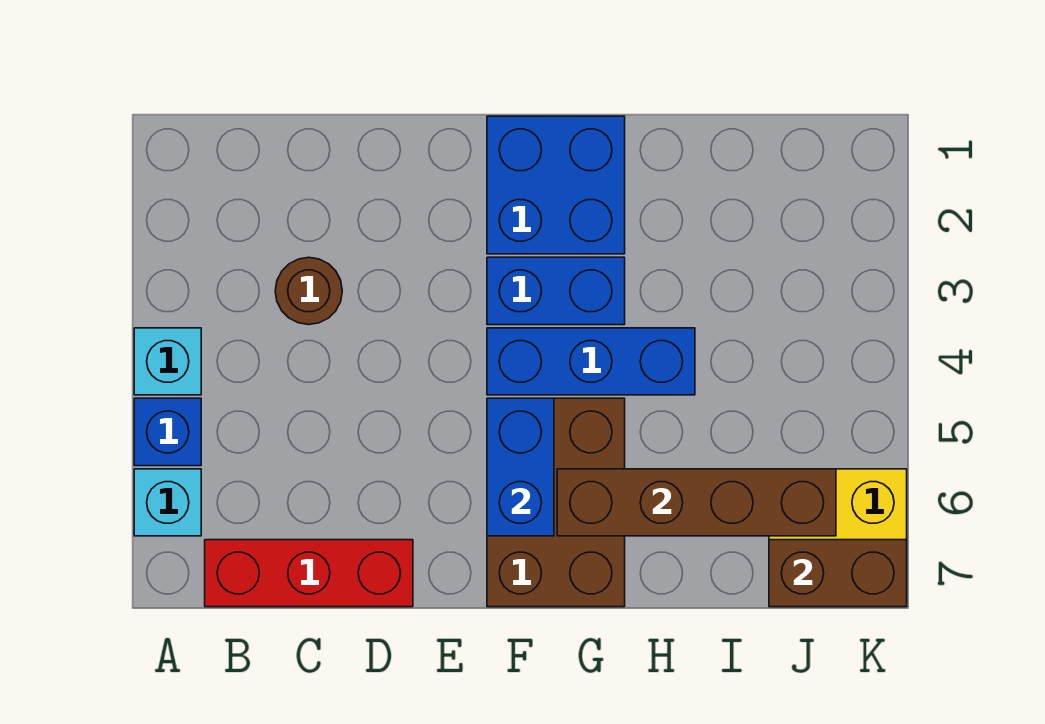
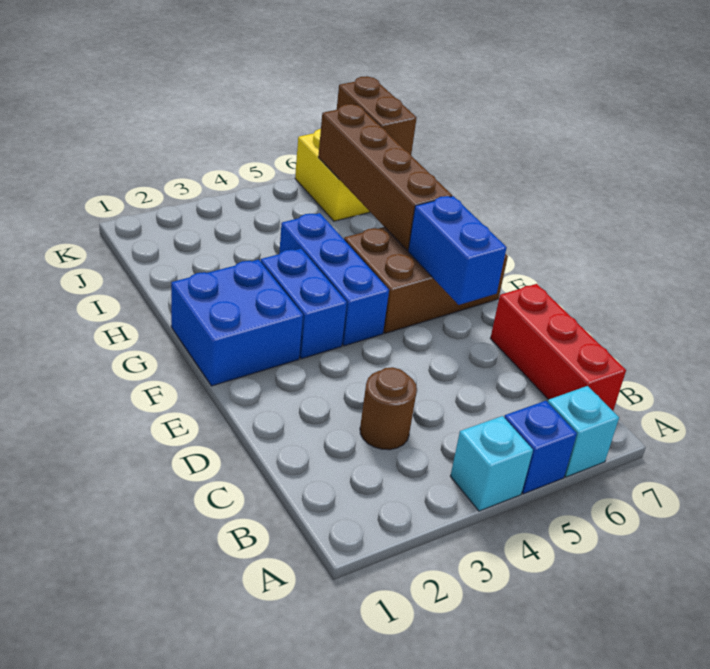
blue brick F5:F6 level 2 -> blue brick E6:F6 level 2

